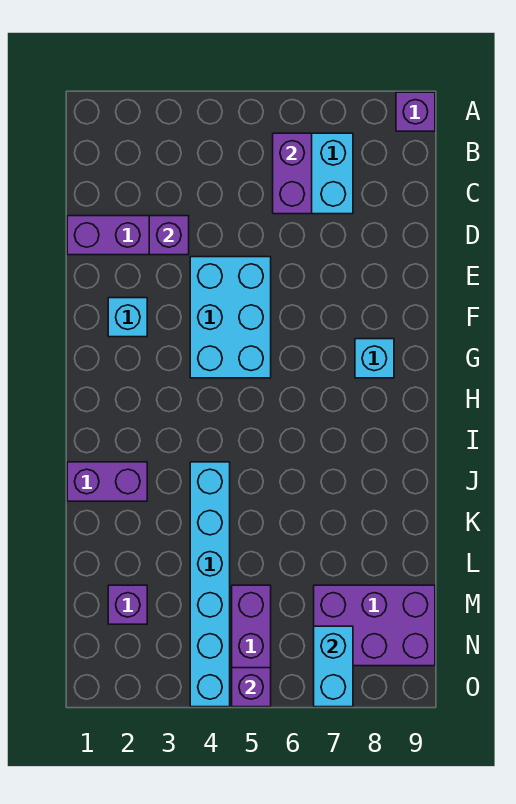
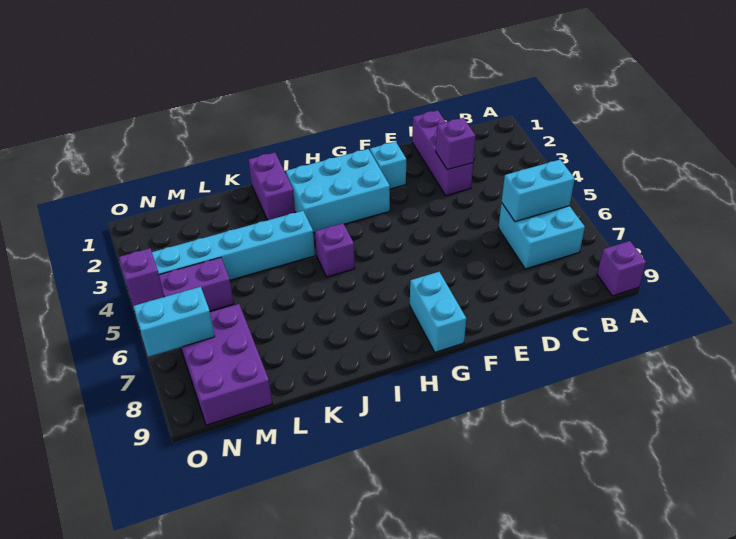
purple brick B6:C6 level 2 -> cyan brick B6:C6 level 2
cyan brick E4:G5 level 1 -> cyan brick G2:I3 level 1
cyan brick G8 level 1 -> cyan brick G8:G9 level 1
purple brick M2 level 1 -> purple brick I5 level 1

